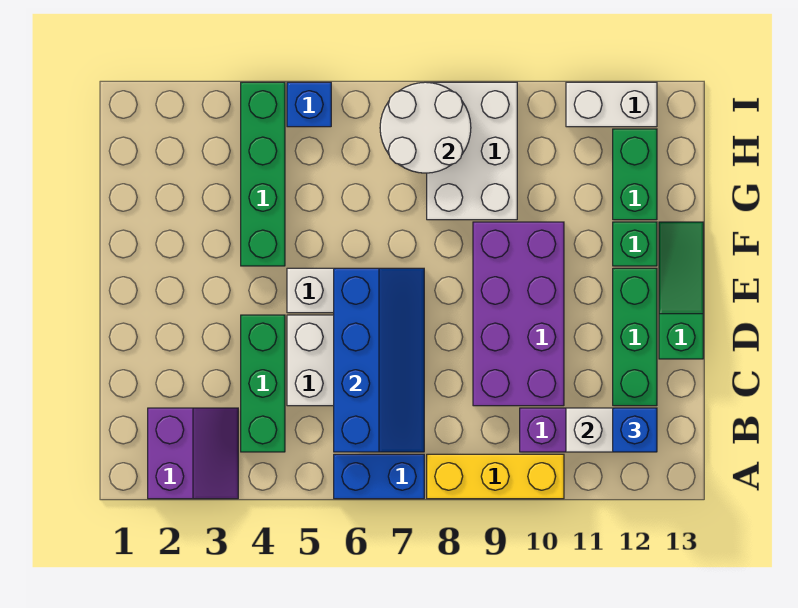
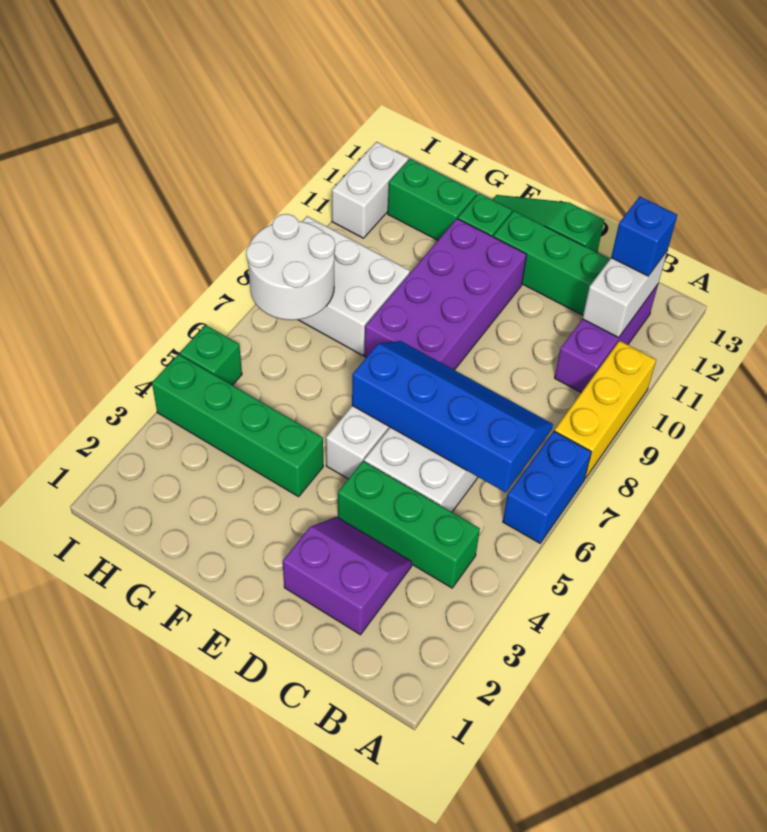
purple slope A2:B3 level 1 top 2 -> purple slope C2:D3 level 1 top 2
purple brick C9:F10 level 1 -> purple brick E8:F11 level 1
blue brick I5 level 1 -> green brick I5 level 1

